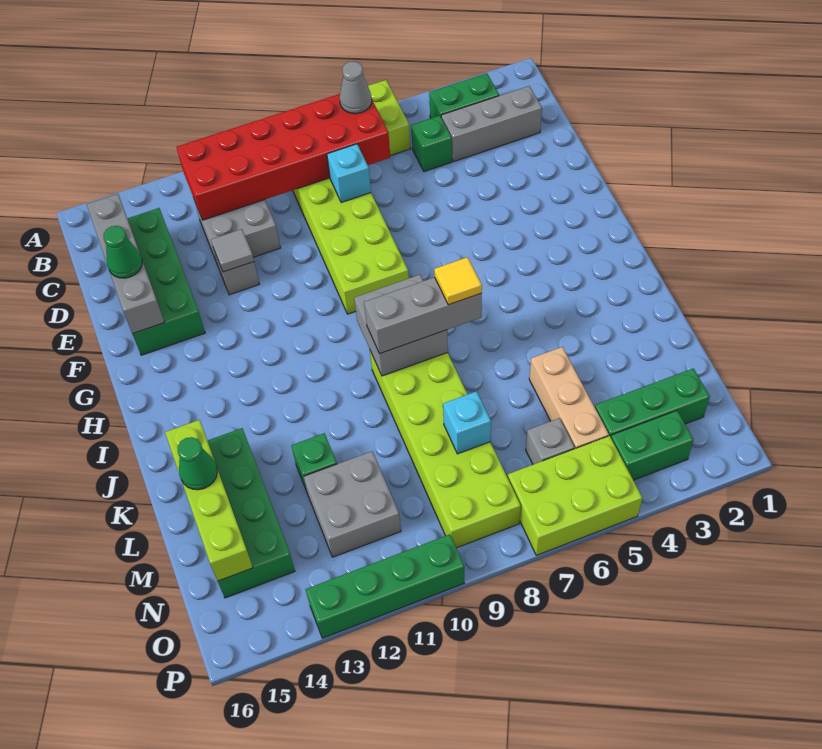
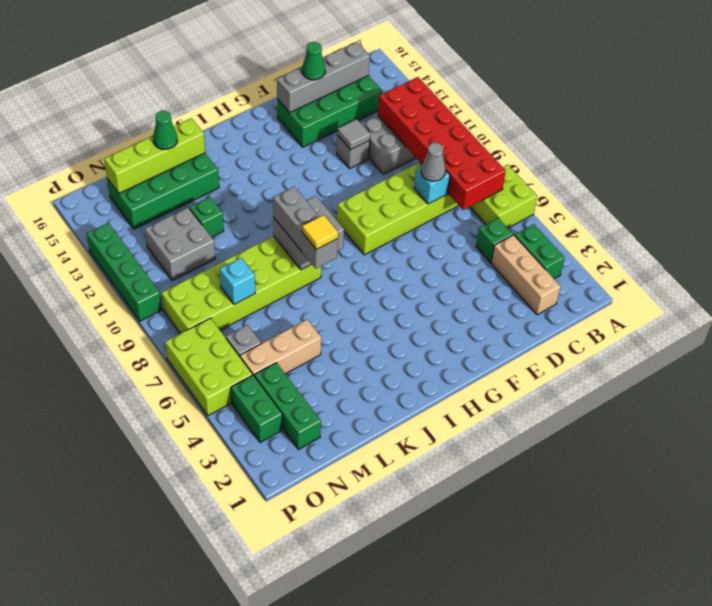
grey cone B7 level 3 -> grey cone D8 level 3
grey brick C2:C4 level 1 -> tan brick C2:C4 level 1

